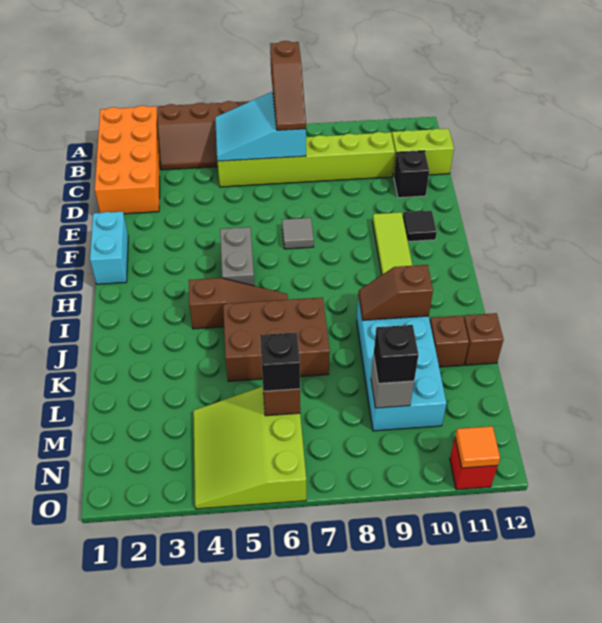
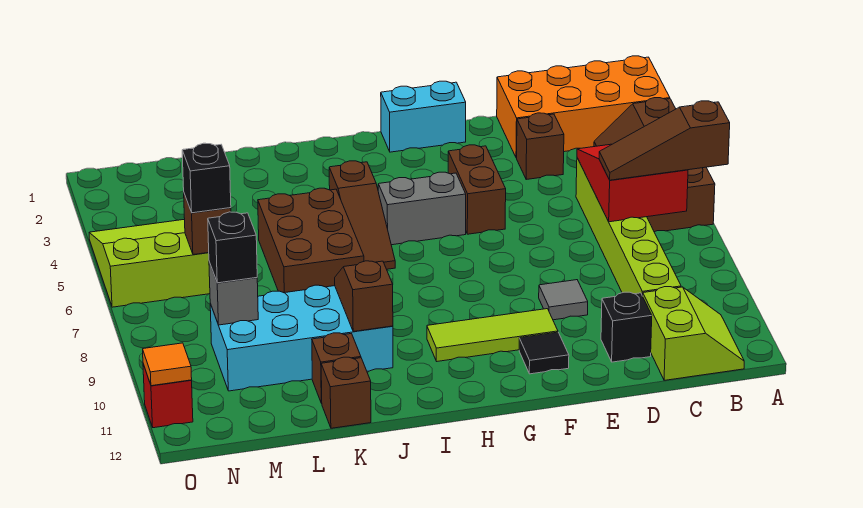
cyan slope B5:C7 level 2 top 7 -> red slope B5:C7 level 2 top 7
none -> brown brick D3 level 1
none -> brown brick F4:F5 level 1
grey tile F7 level 1 -> grey tile E9 level 1

